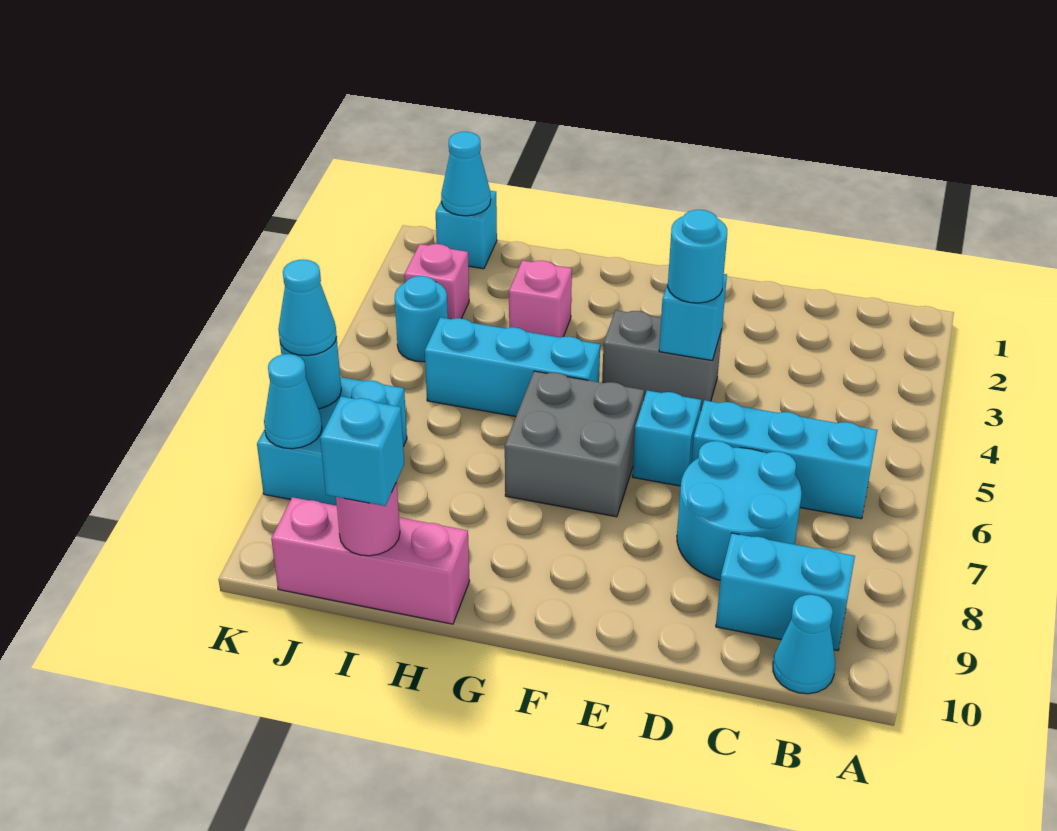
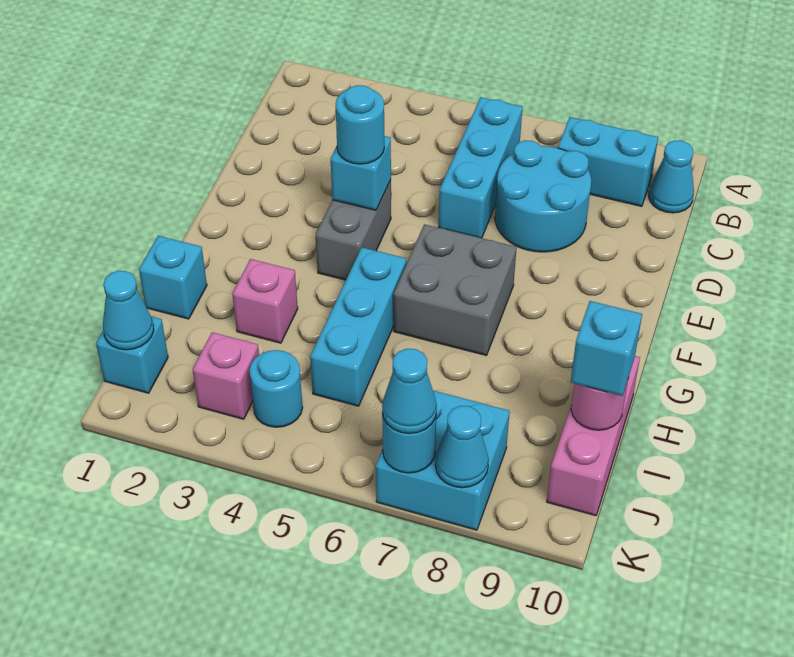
cyan brick B9:C9 level 1 -> cyan brick B8:B9 level 1
cyan brick E6 level 1 -> cyan brick H1 level 1

